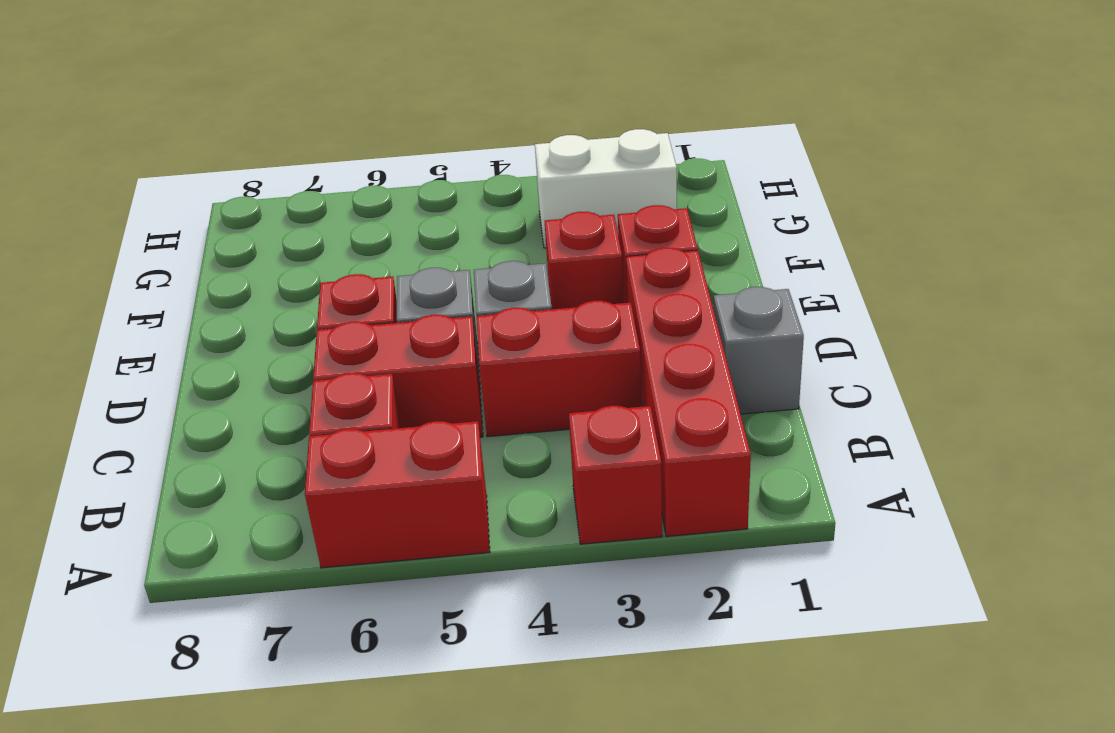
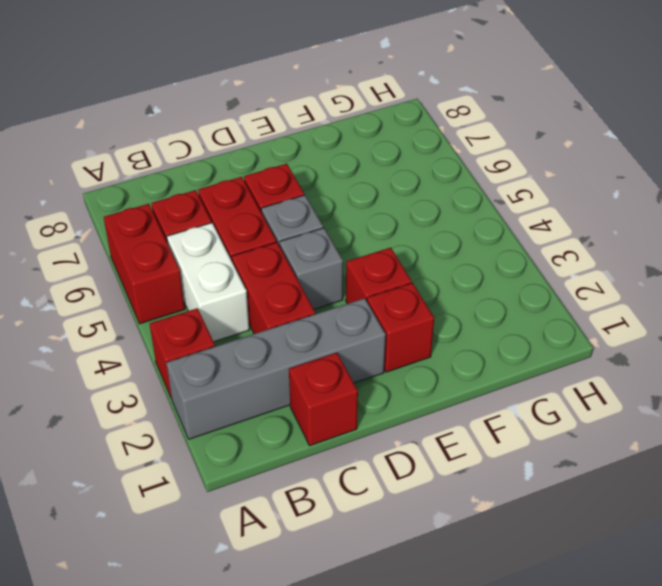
red brick A2:D2 level 1 -> grey brick A2:D2 level 1
grey brick C1 level 1 -> red brick C1 level 1
white brick G2:G3 level 1 -> white brick B4:B5 level 1

